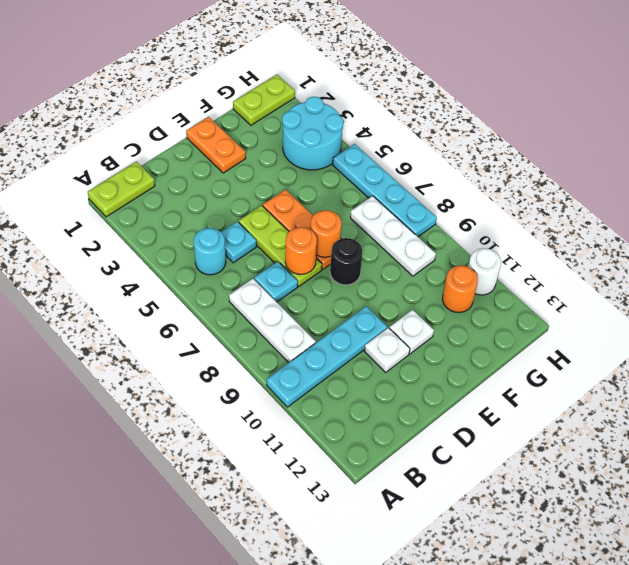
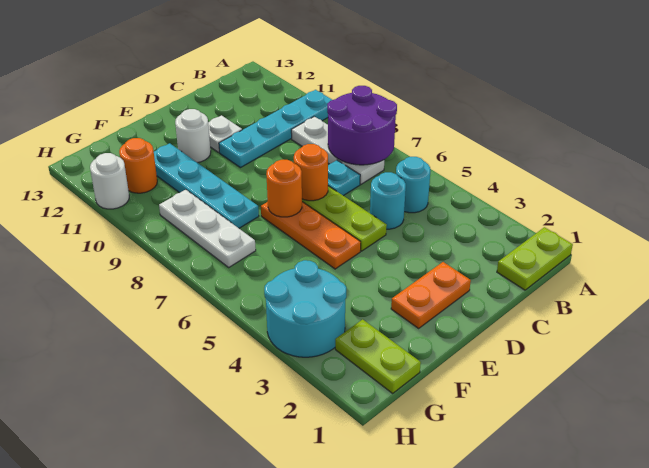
none -> purple round brick A7:B8 level 2
cyan plate C5 level 1 -> cyan round brick C5 level 1
orange plate E1:E2 level 1 -> orange plate D2:E2 level 1
black round brick E8 level 1 -> none
white plate E11 level 1 -> white round brick E11 level 1
lime plate G1:H1 level 1 -> lime plate G1:G2 level 1
cyan plate H5:H8 level 1 -> cyan plate F8:F11 level 1

